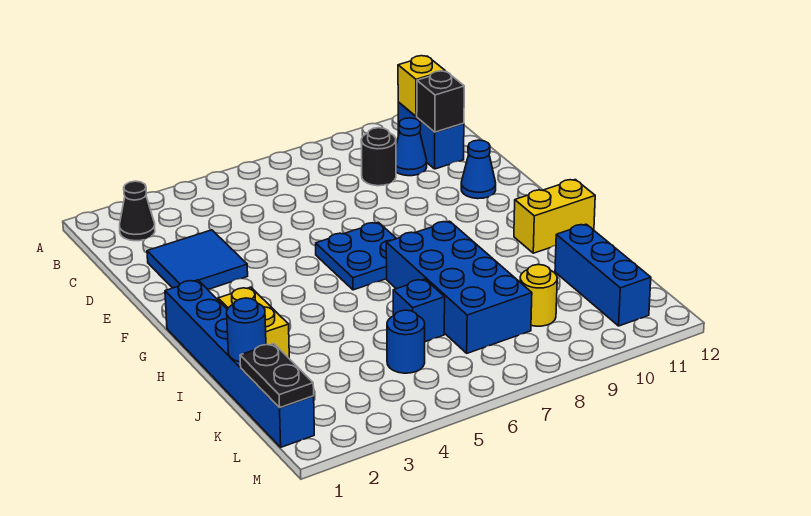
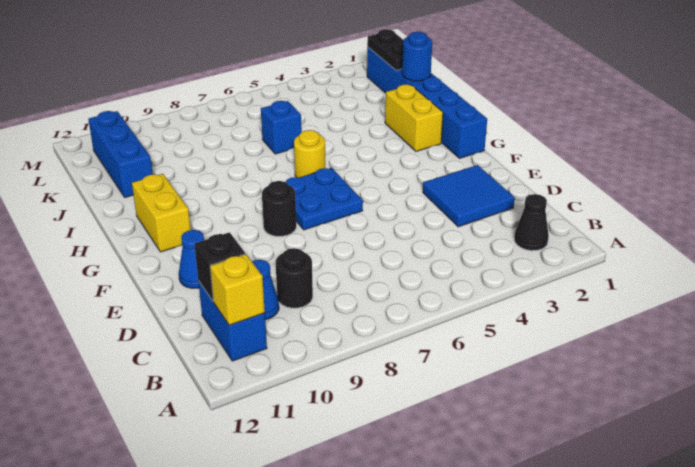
none -> black round brick F8 level 1
blue brick H7:K8 level 1 -> none
yellow brick H11:H12 level 1 -> yellow brick G11:H11 level 1
blue round brick K5 level 1 -> none
yellow round brick K9 level 1 -> yellow round brick H6 level 1

